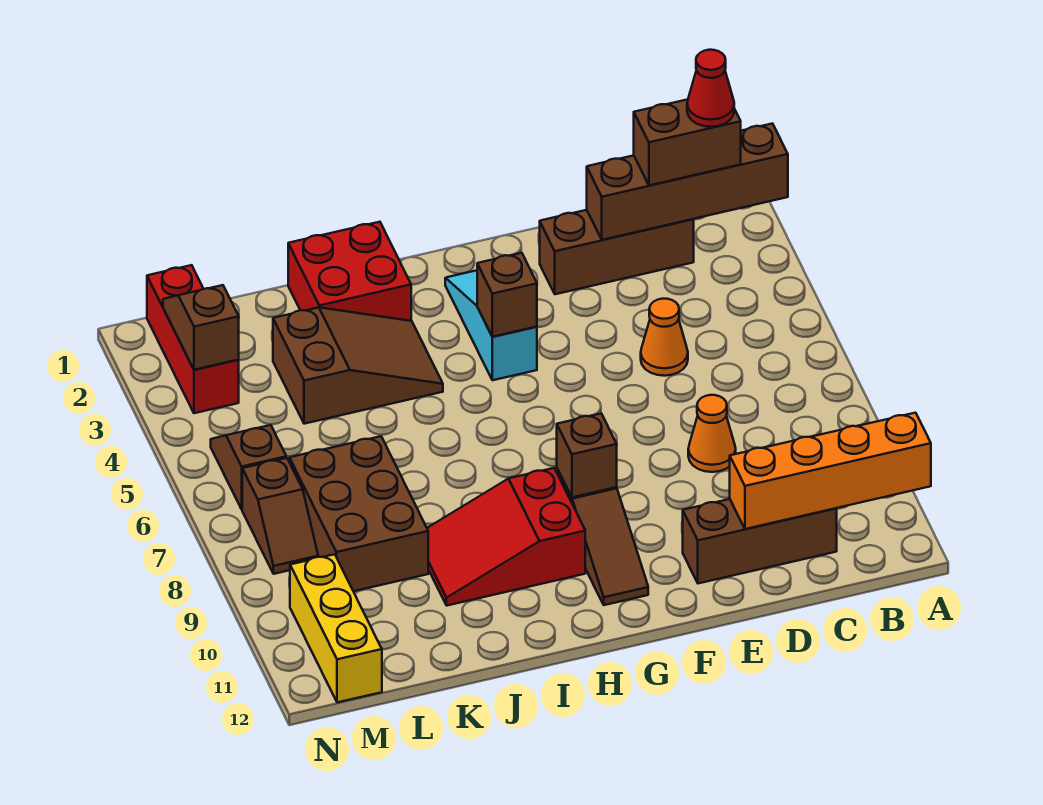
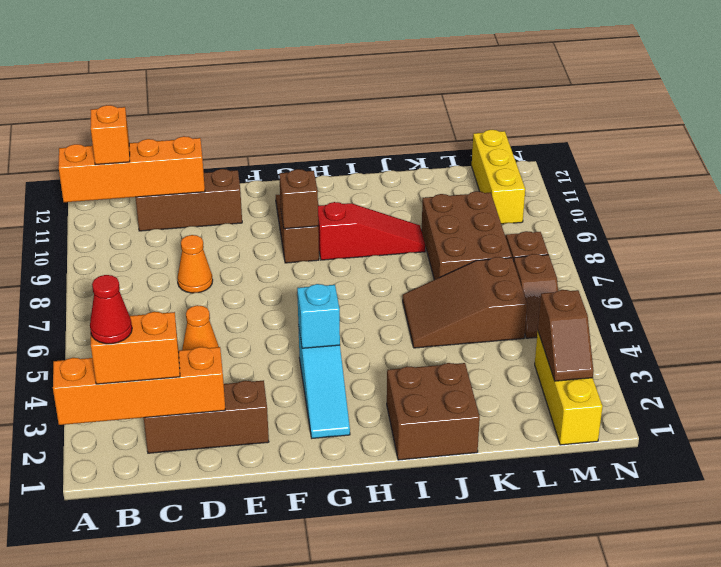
brown brick A2:D2 level 2 -> orange brick A2:D2 level 2
brown brick B2:C2 level 3 -> orange brick B2:C2 level 3
none -> orange brick B11 level 3
brown brick G4 level 2 -> cyan brick G4 level 2
red slope H9:J10 level 1 top H -> red slope H9:J9 level 1 top H
red brick I1:J2 level 1 -> brown brick I1:J2 level 1
brown slope I3:K4 level 1 top K -> brown slope J5:L6 level 1 top L
red brick M1:M3 level 1 -> yellow brick M1:M3 level 1

